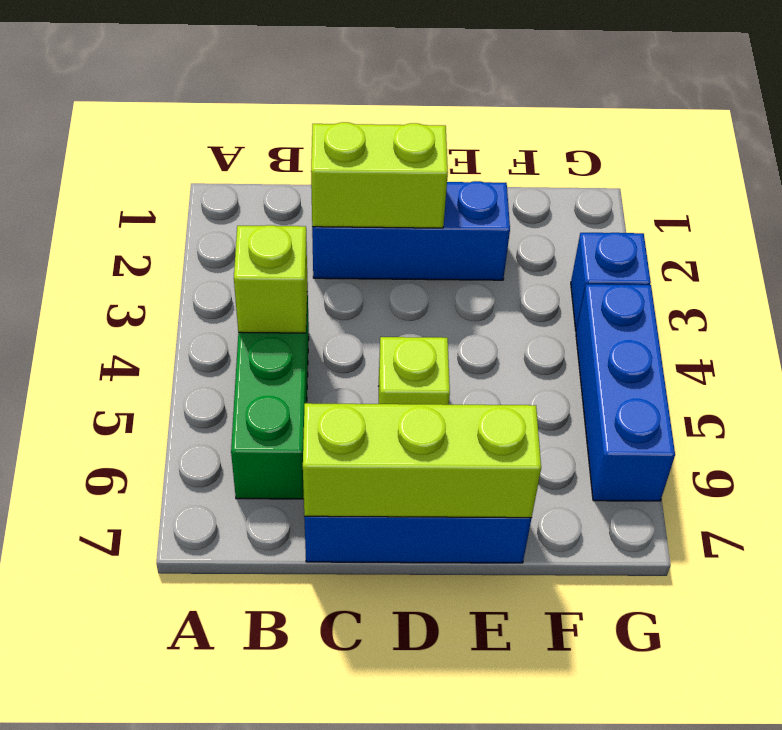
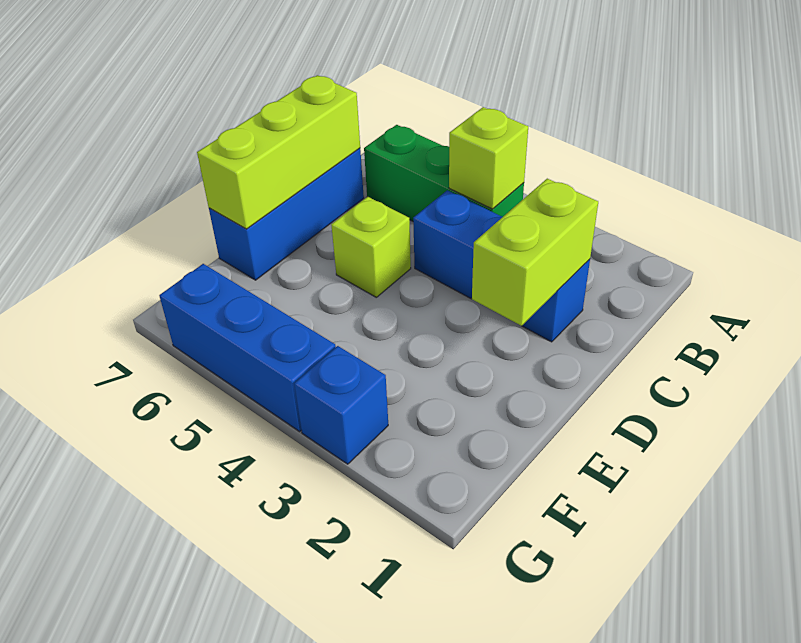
blue brick C2:E2 level 1 -> blue brick C2:C4 level 1

